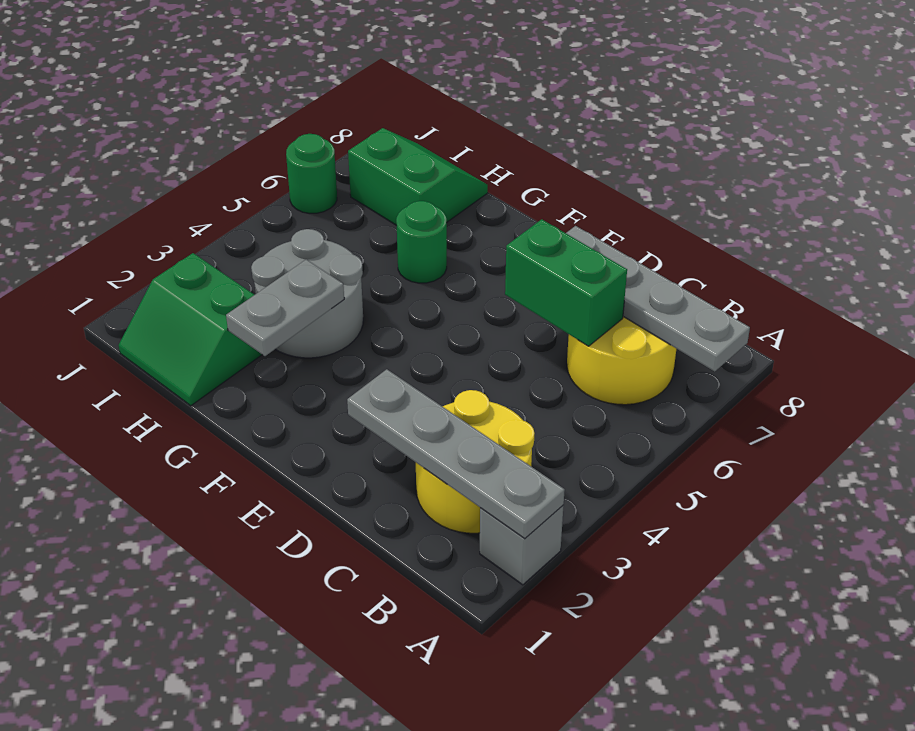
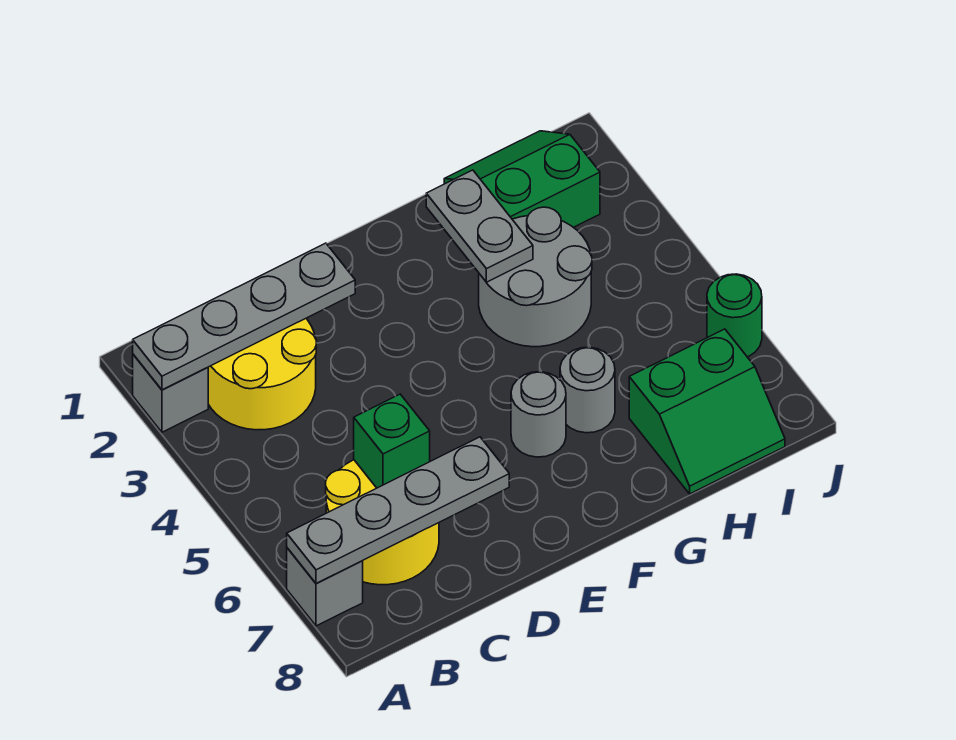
none -> grey brick A7 level 1
green brick C6:D6 level 2 -> green brick C6 level 2
none -> grey round brick F6 level 1
green round brick G6 level 1 -> grey round brick G6 level 1

